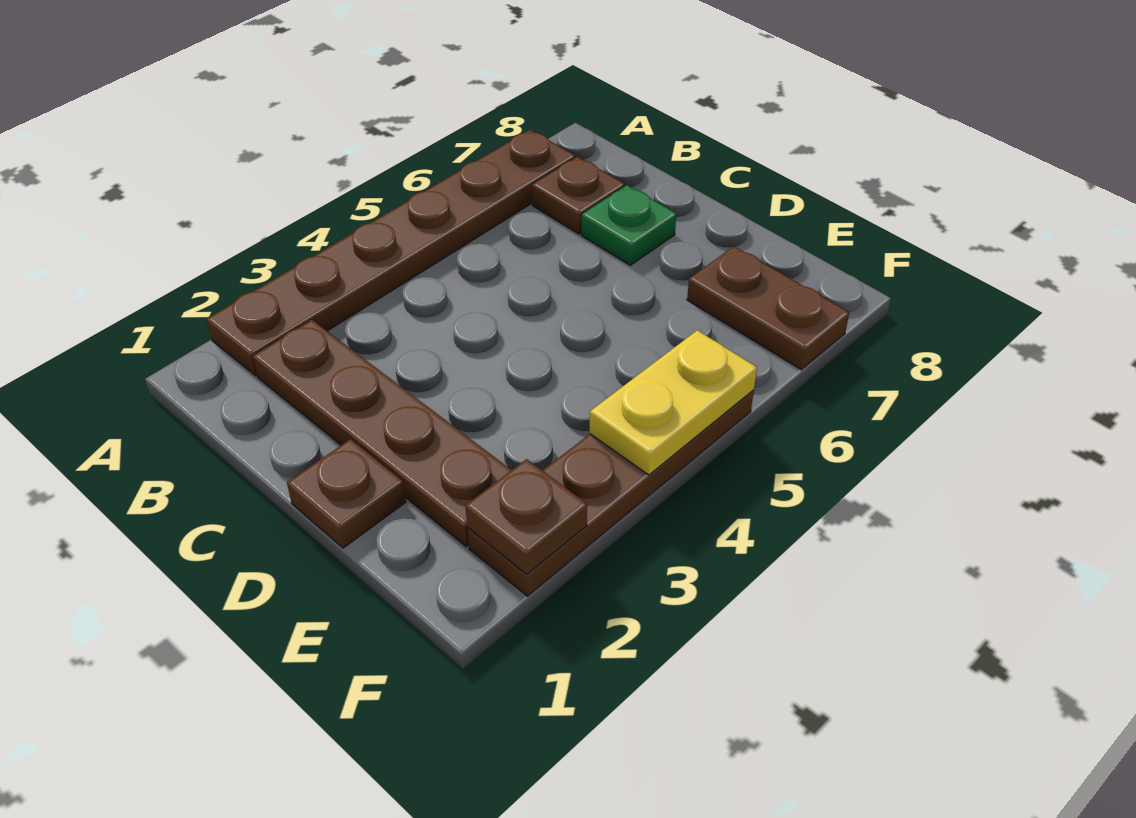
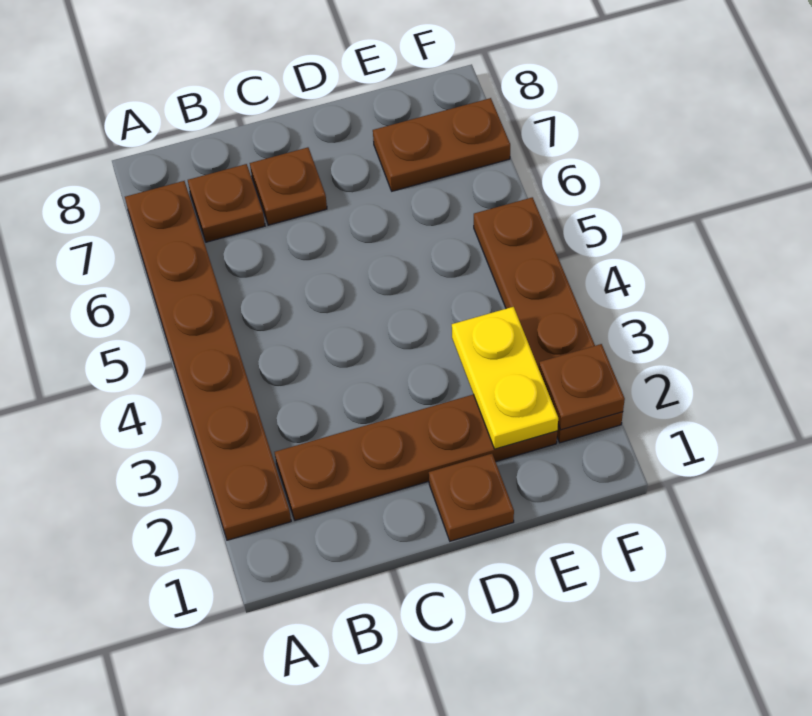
green plate C7 level 1 -> brown plate C7 level 1
yellow plate F4:F5 level 2 -> yellow plate E2:E3 level 2

